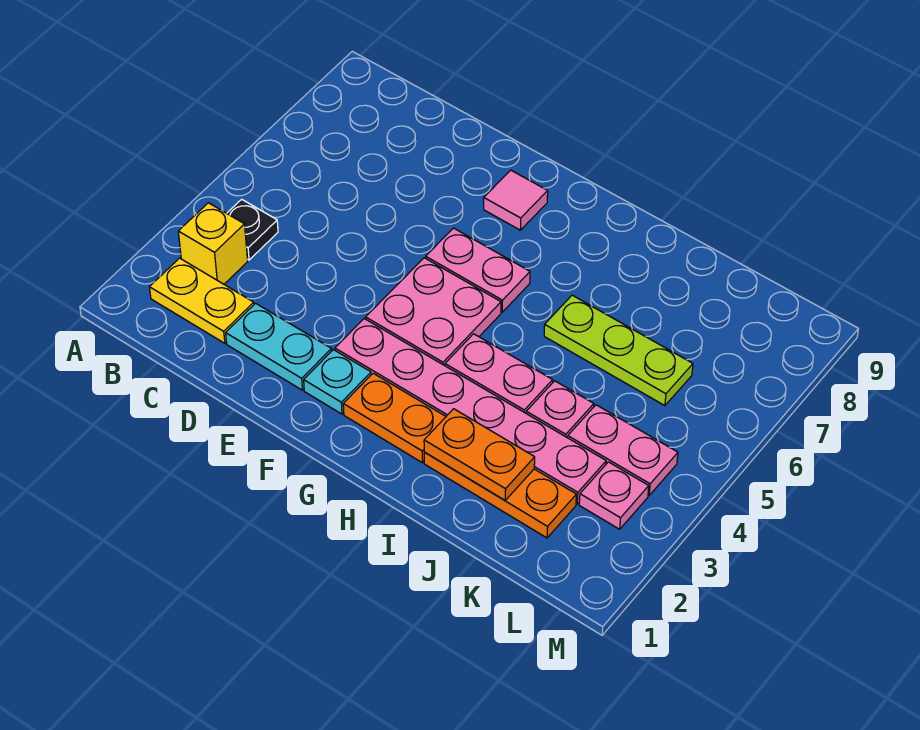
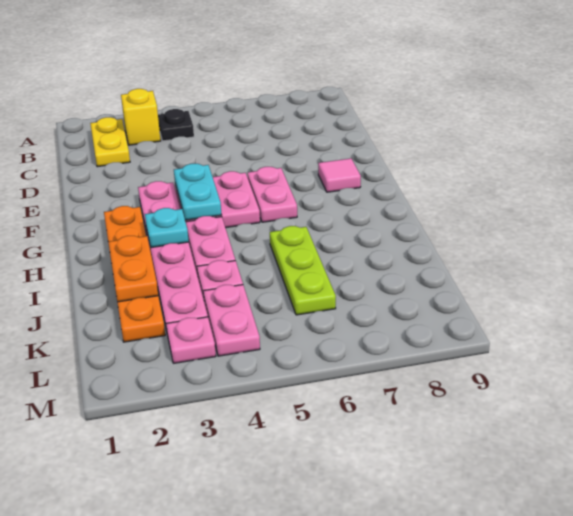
cyan plate D2:E2 level 1 -> cyan plate F4:G4 level 2
cyan plate F2 level 1 -> cyan plate H3 level 2

